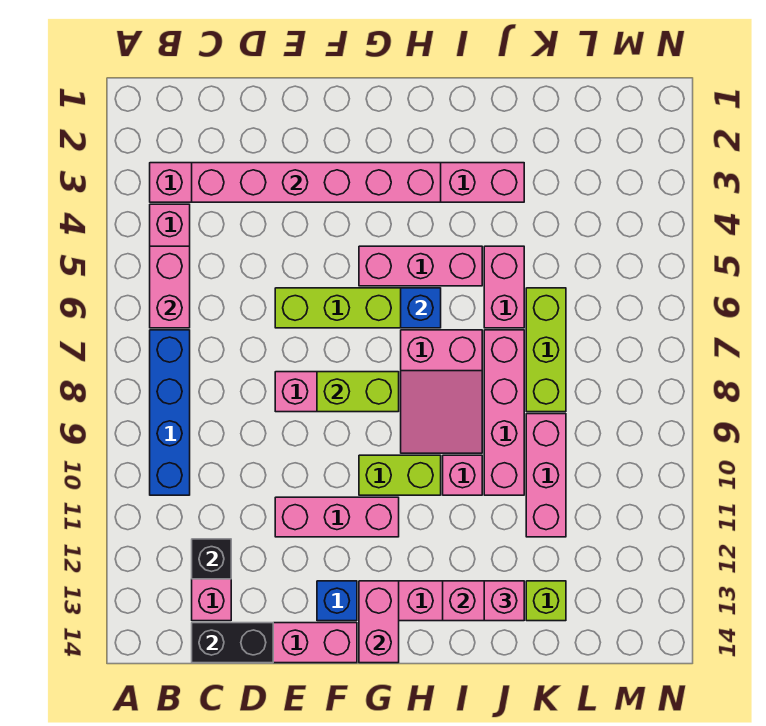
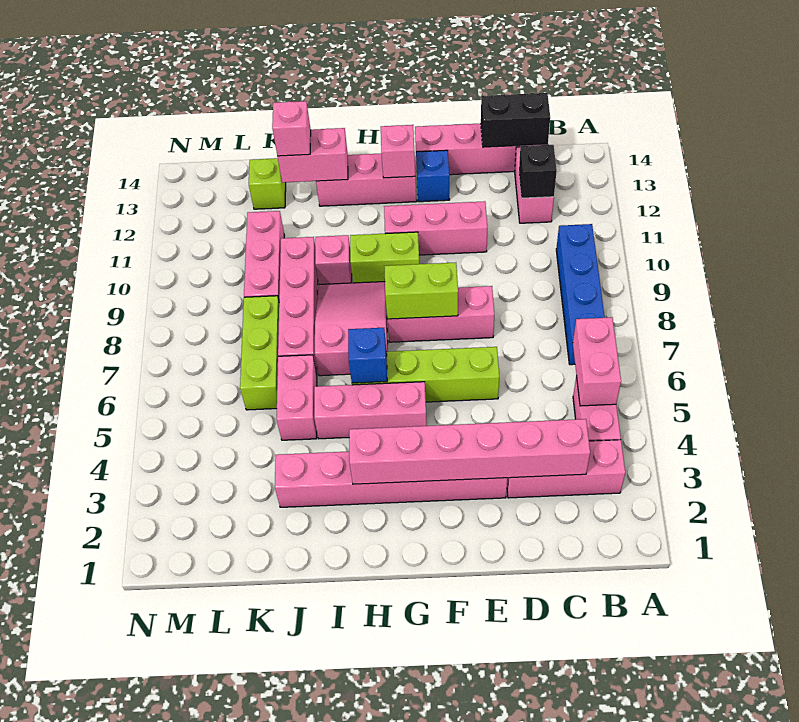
pink brick G13:G14 level 2 -> pink brick G13 level 2

